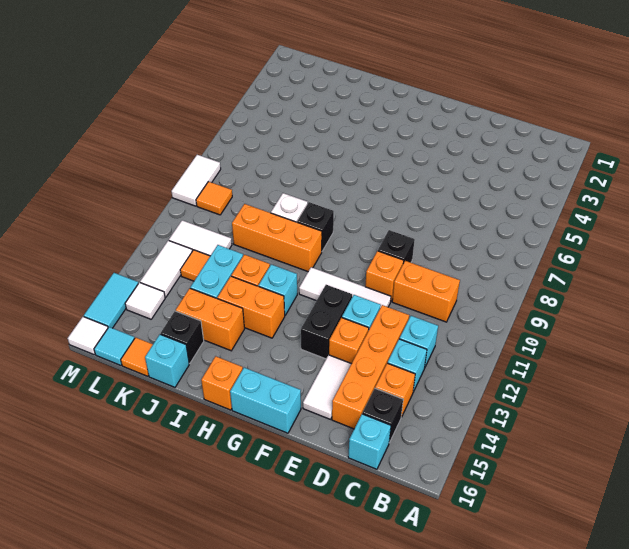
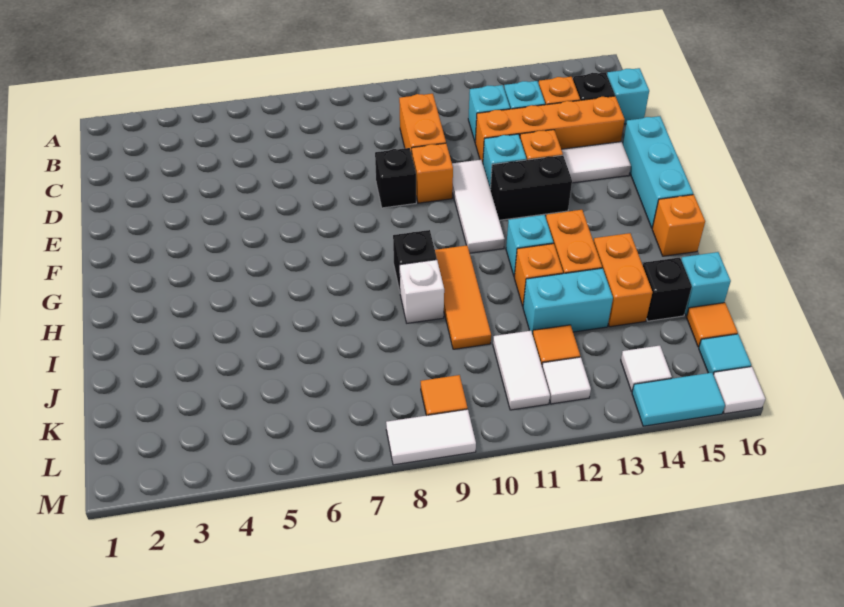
cyan brick F16:G16 level 1 -> cyan brick E16:G16 level 1
orange brick H10:J10 level 1 -> orange tile H10:J10 level 1
white tile L12:L13 level 1 -> white tile L12 level 1

